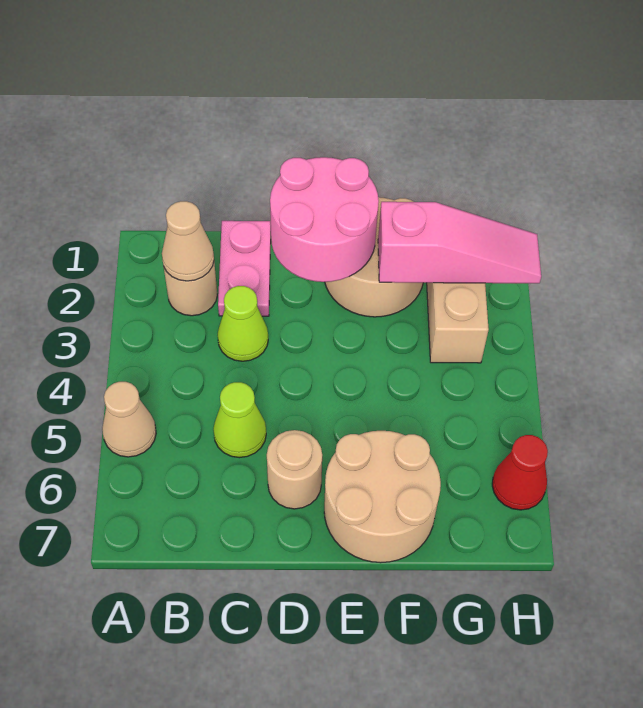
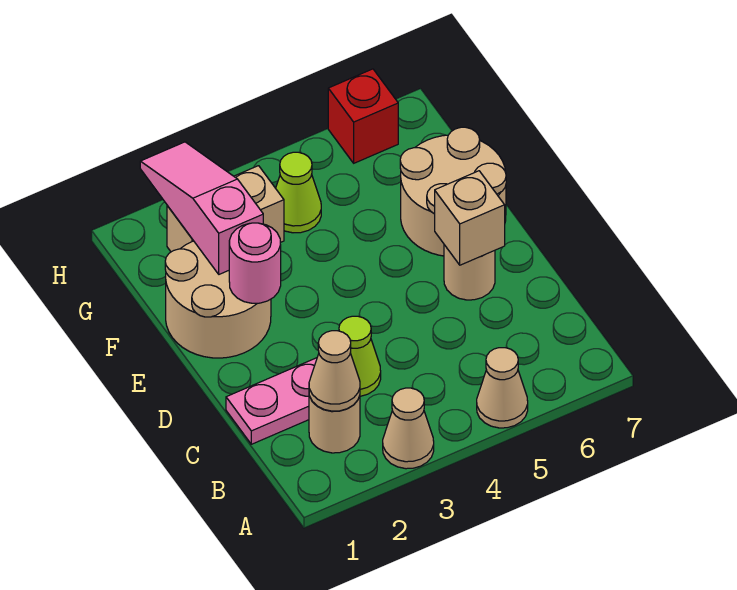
none -> tan cone A3 level 1
lime cone C5 level 1 -> lime cone G4 level 1
pink round brick D1:E2 level 2 -> pink round brick E2 level 2
none -> tan brick D6 level 2
red cone H6 level 1 -> red brick H6 level 1

